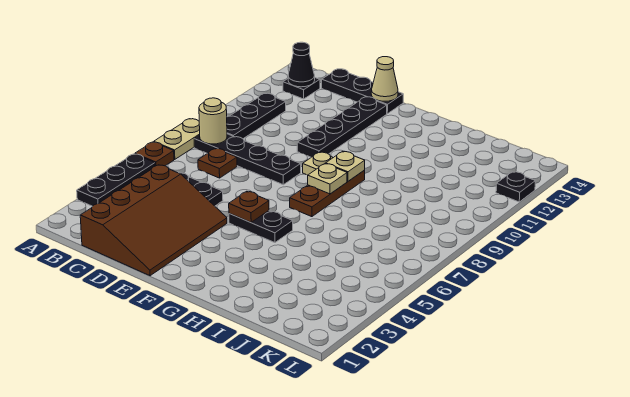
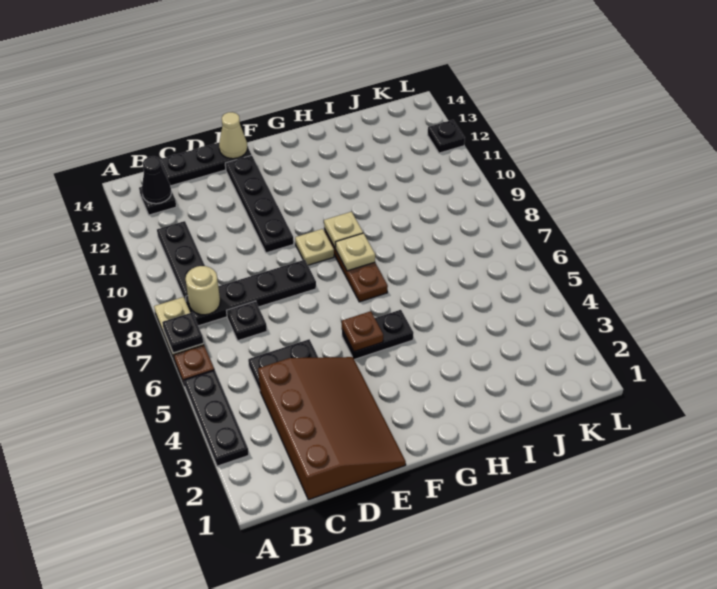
none -> black plate A7 level 2
brown plate C7 level 1 -> black plate C7 level 1

